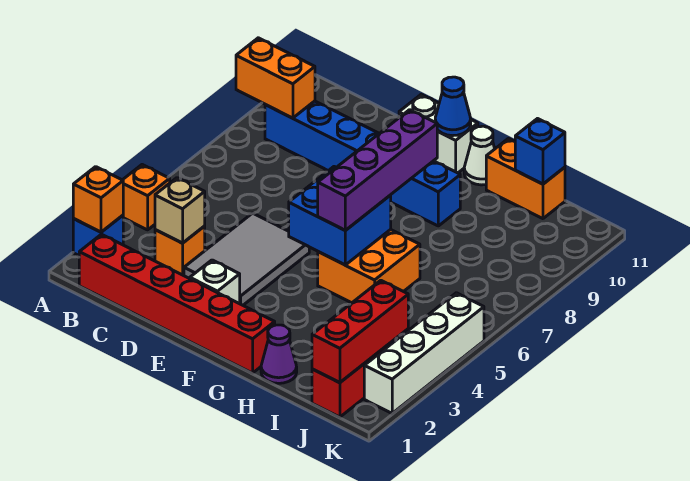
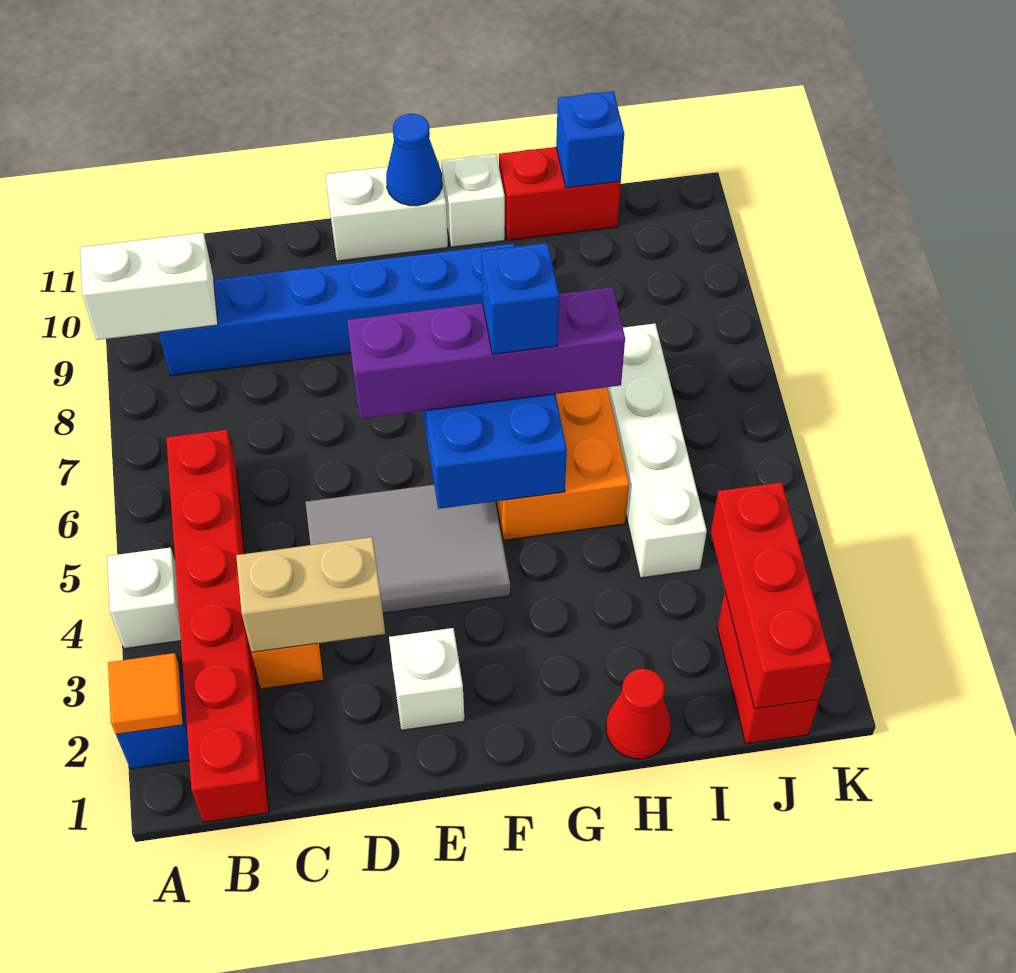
orange brick A2 level 2 -> orange tile A2 level 2
orange brick A4 level 1 -> white brick A4 level 1
orange brick A9:B9 level 2 -> white brick A9:B9 level 2
red brick B1:G1 level 1 -> red brick B1:B6 level 1
tan brick C3 level 2 -> tan brick C3:D3 level 2
grey tile D3:E5 level 1 -> grey tile D4:F5 level 1
purple brick G5:G8 level 3 -> purple brick E6:H6 level 3
none -> blue brick G6 level 4
white cone G11 level 1 -> white brick G11 level 1
purple cone H1 level 1 -> red cone H1 level 1
orange brick H11:I11 level 1 -> red brick H11:I11 level 1
white brick K2:K5 level 1 -> white brick I4:I7 level 1

